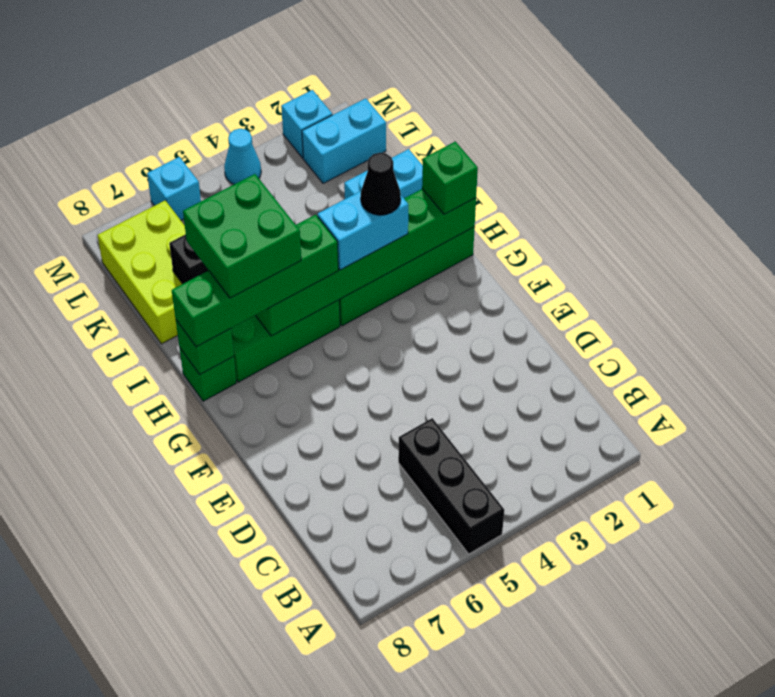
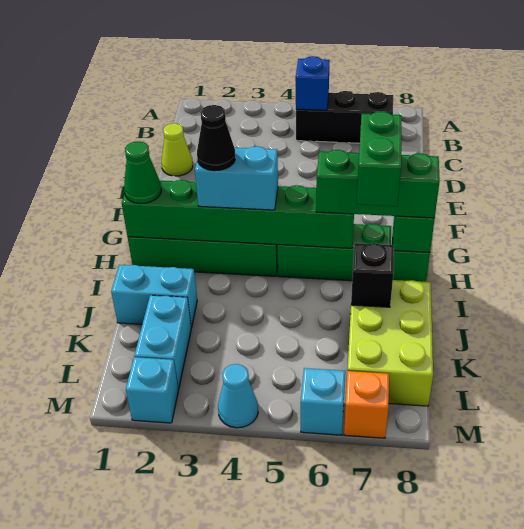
black brick A5:C5 level 1 -> black brick B5:B7 level 1
none -> blue brick B5 level 2
none -> lime cone D1 level 1
green brick H1 level 3 -> green cone H1 level 3
green brick H5:H8 level 3 -> green brick H6:H8 level 3
green brick H6:I7 level 4 -> green brick H7:I7 level 4
cyan brick L1:L2 level 1 -> cyan brick K2:L2 level 1
none -> orange brick M7 level 1

